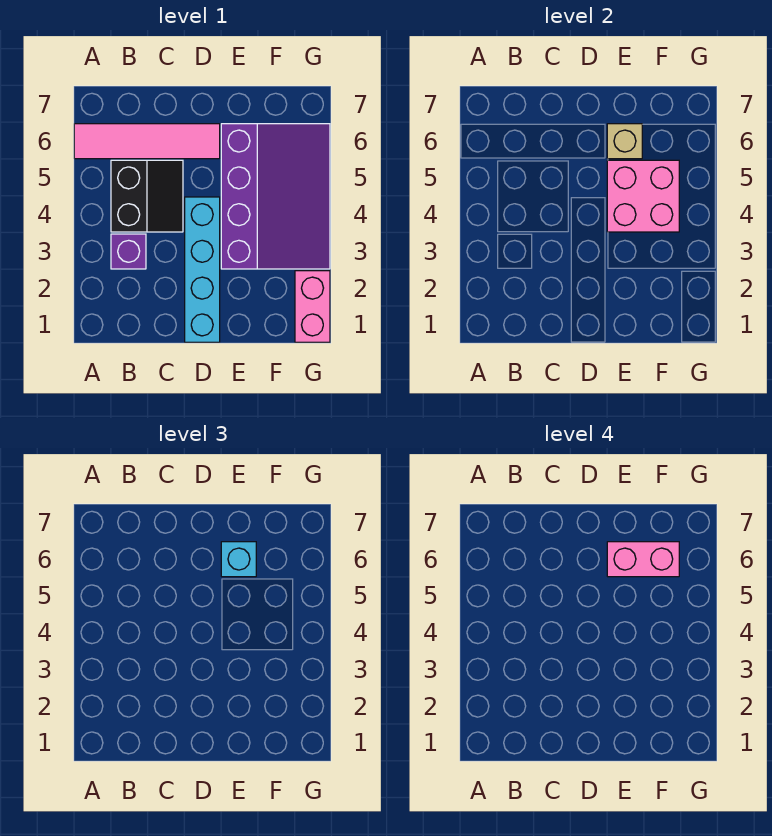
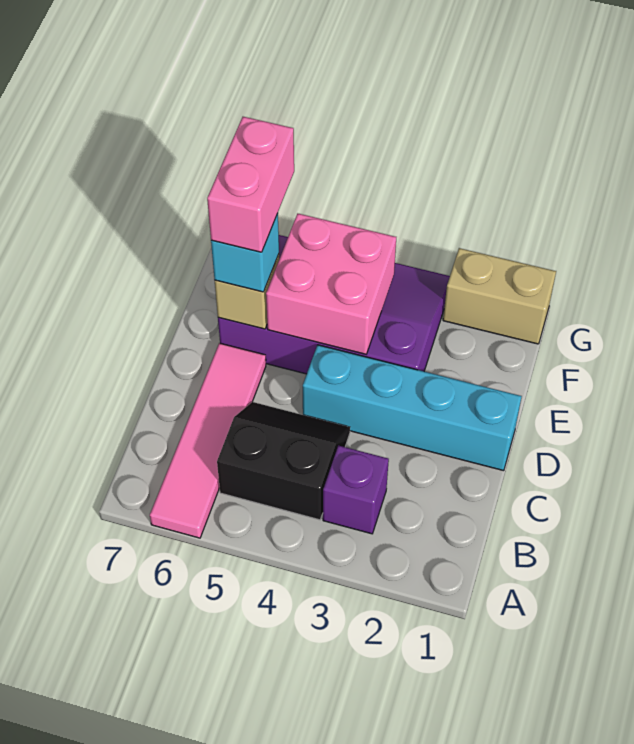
pink brick G1:G2 level 1 -> tan brick G1:G2 level 1

